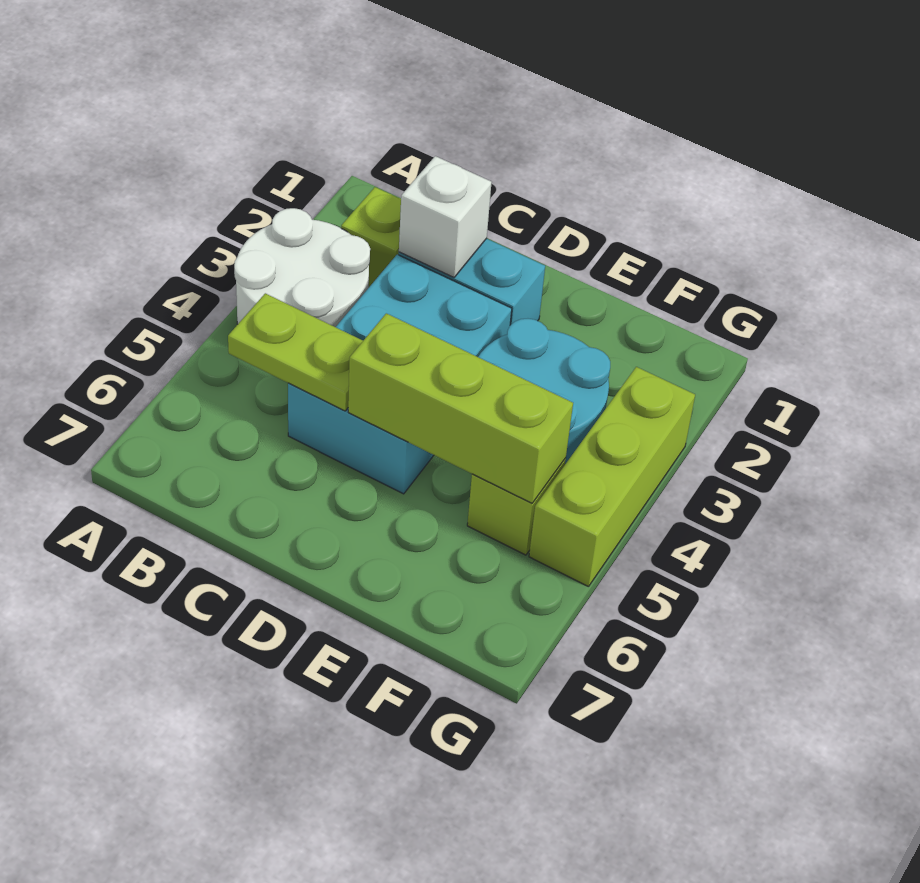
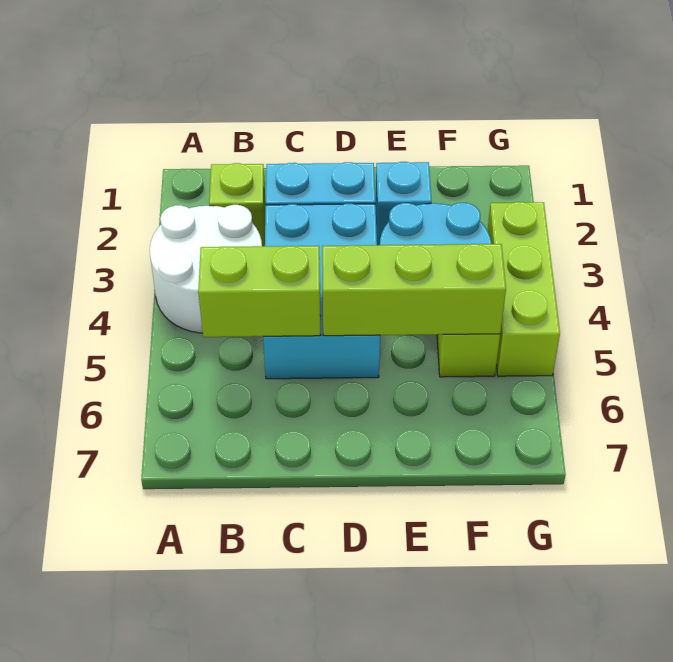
lime plate B5:C5 level 2 -> lime brick B5:C5 level 2
white brick C2 level 2 -> none
none -> cyan brick E2 level 1

